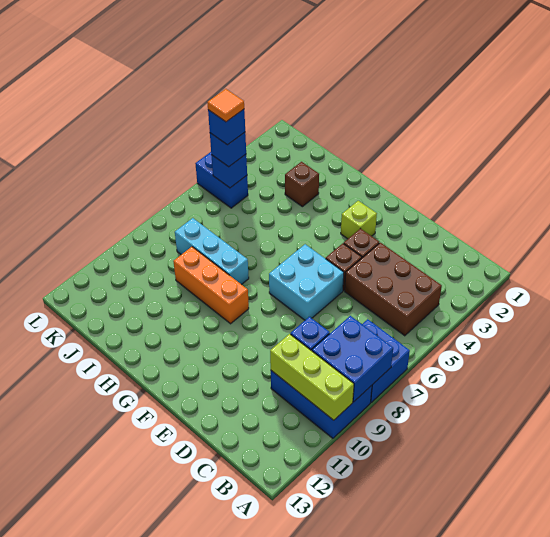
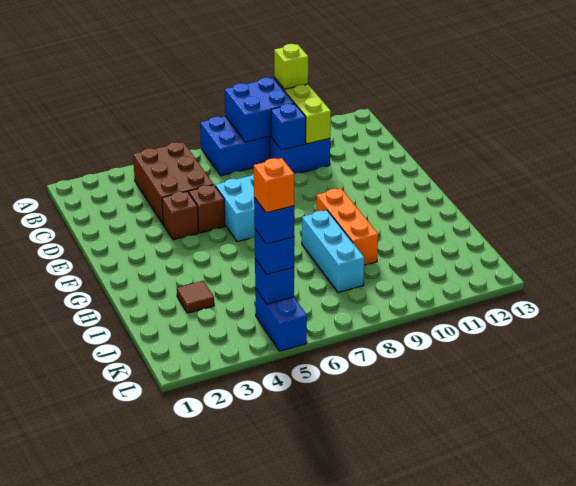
lime brick F3 level 1 -> lime brick A10 level 3
brown brick I3 level 1 -> brown tile I3 level 1
orange tile K5 level 5 -> orange brick K5 level 5

